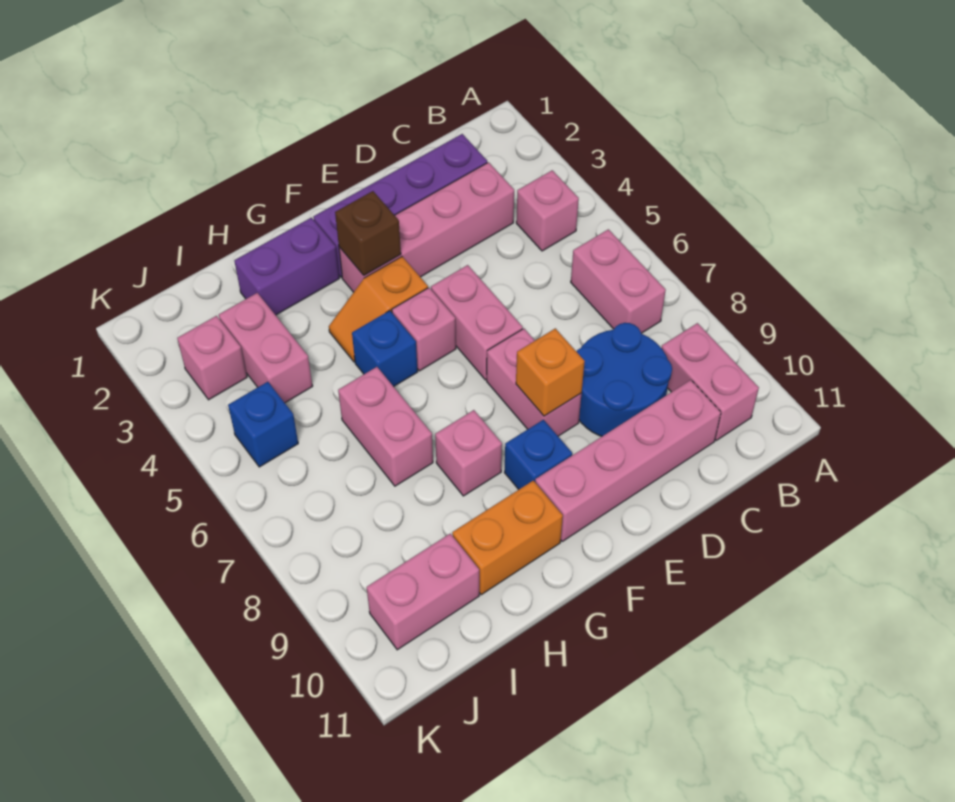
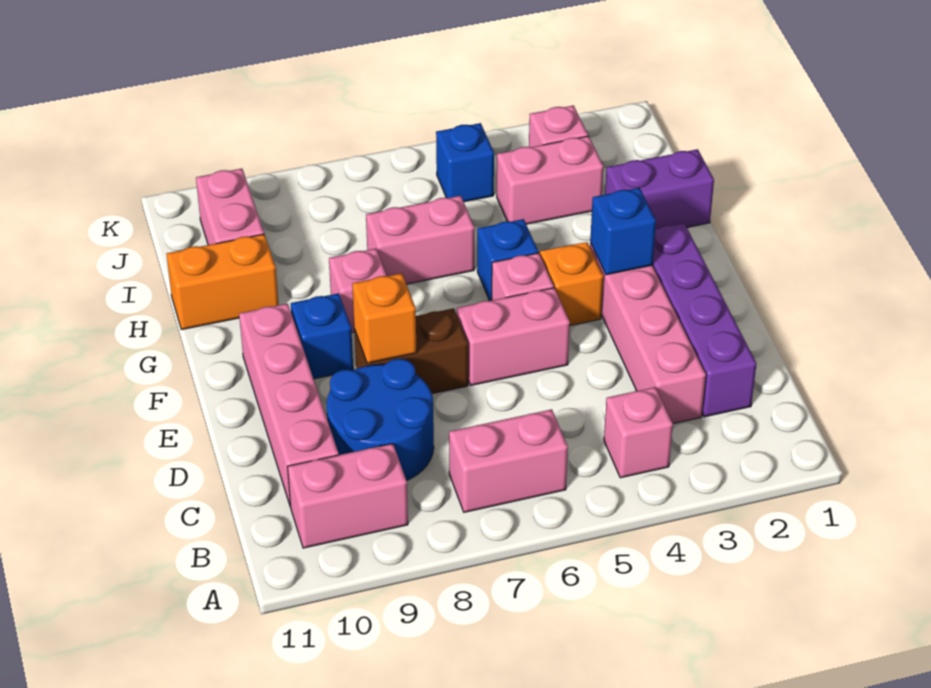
pink brick E7:E8 level 1 -> brown brick E7:E8 level 1
brown brick F3 level 2 -> blue brick F3 level 2
purple brick G2:H2 level 1 -> purple brick H1:H2 level 1
orange brick G10:H10 level 1 -> orange brick H10:H11 level 1

